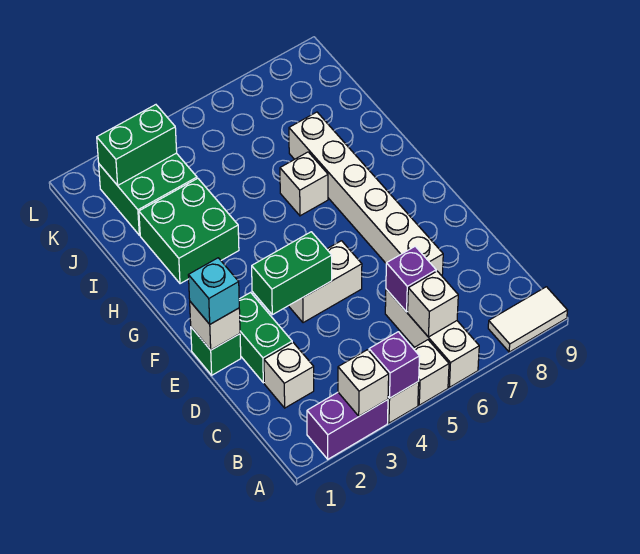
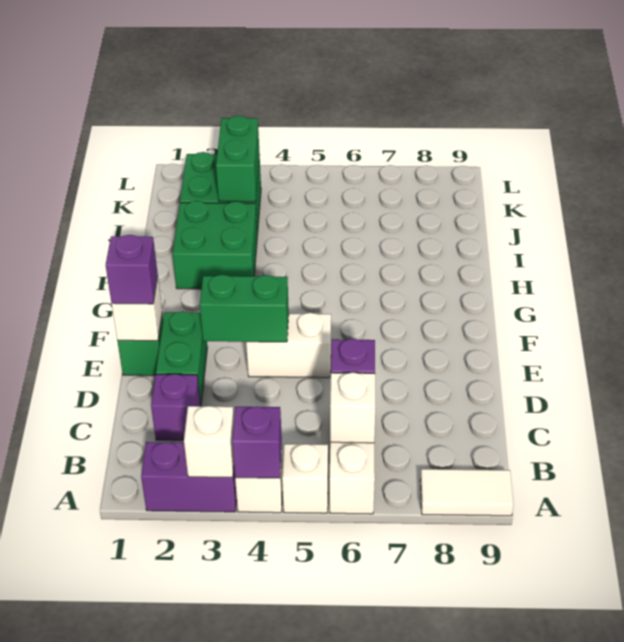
white brick C2 level 1 -> purple brick C2 level 1
white brick D7:I7 level 1 -> none
cyan brick E1 level 3 -> purple brick E1 level 3
white brick H6 level 1 -> none
green brick K2:K3 level 2 -> green brick J3:K3 level 2

